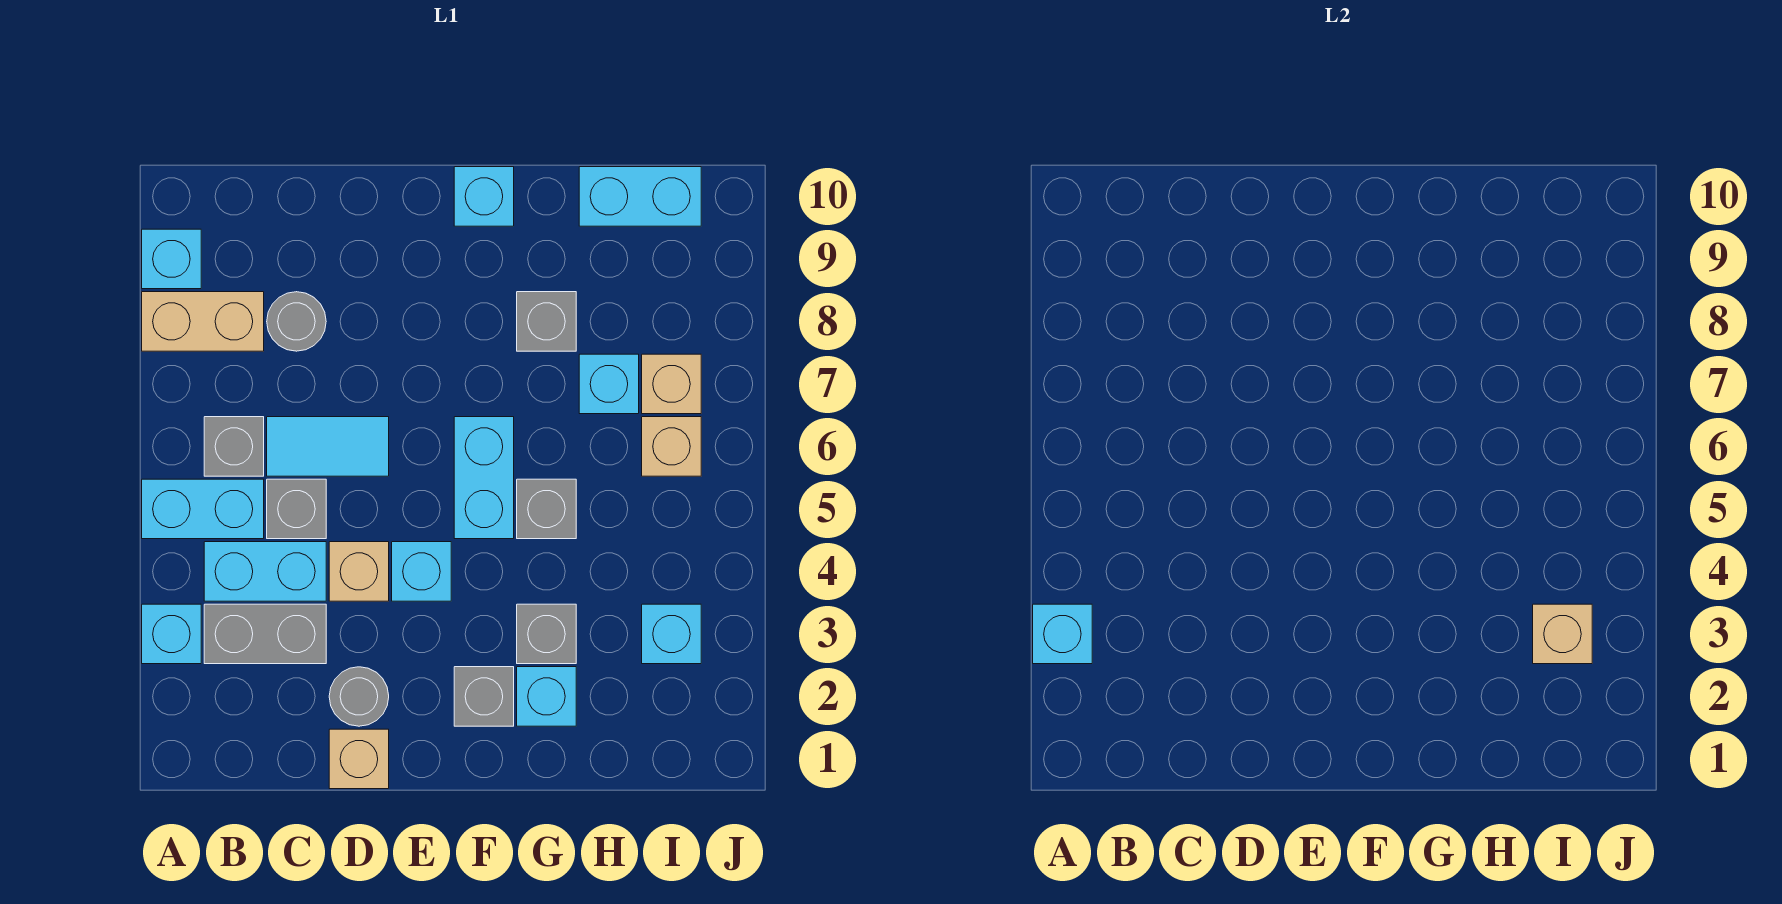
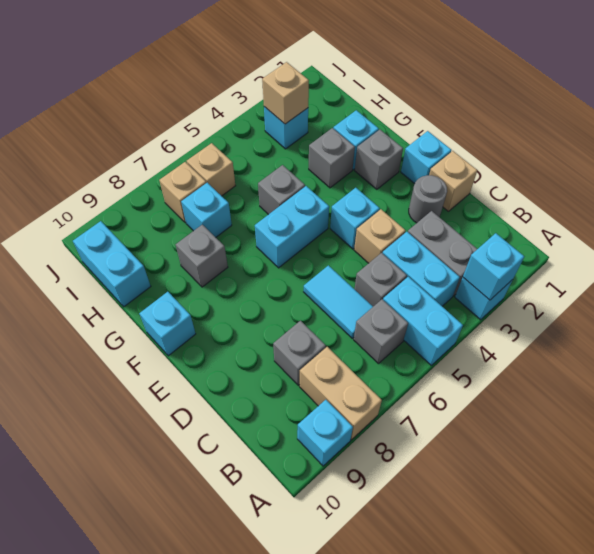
grey round brick C8 level 1 -> grey brick C8 level 1
none -> cyan brick E1 level 1

